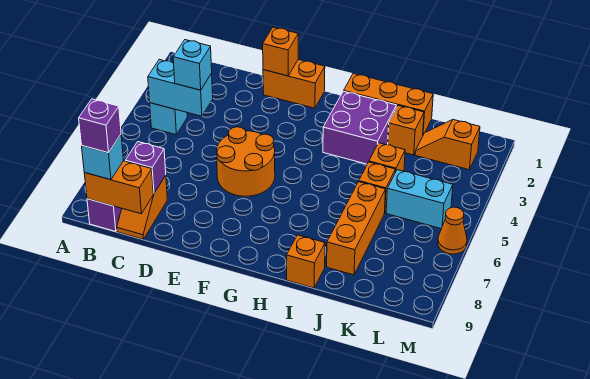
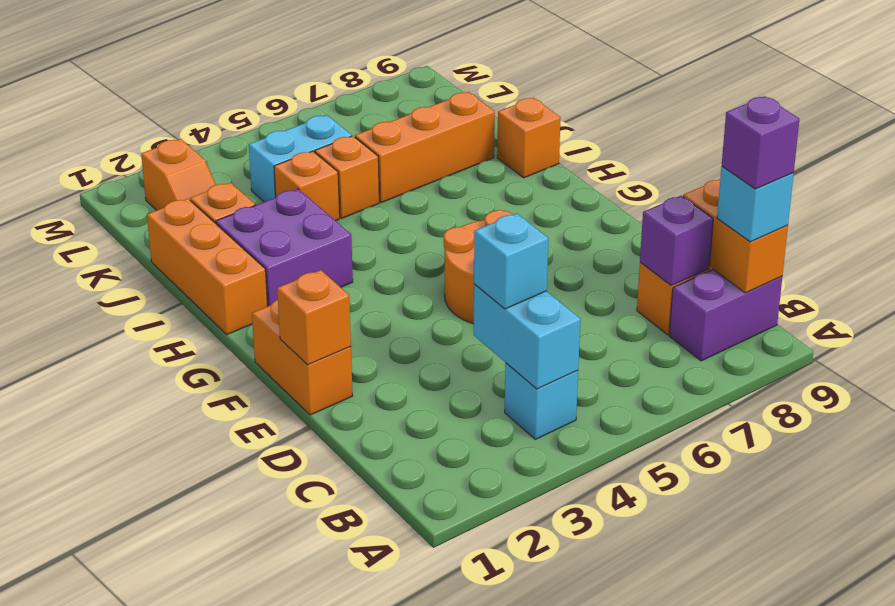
cyan brick K5:L5 level 1 -> cyan brick K4:K5 level 1
orange cone M6 level 1 -> none

